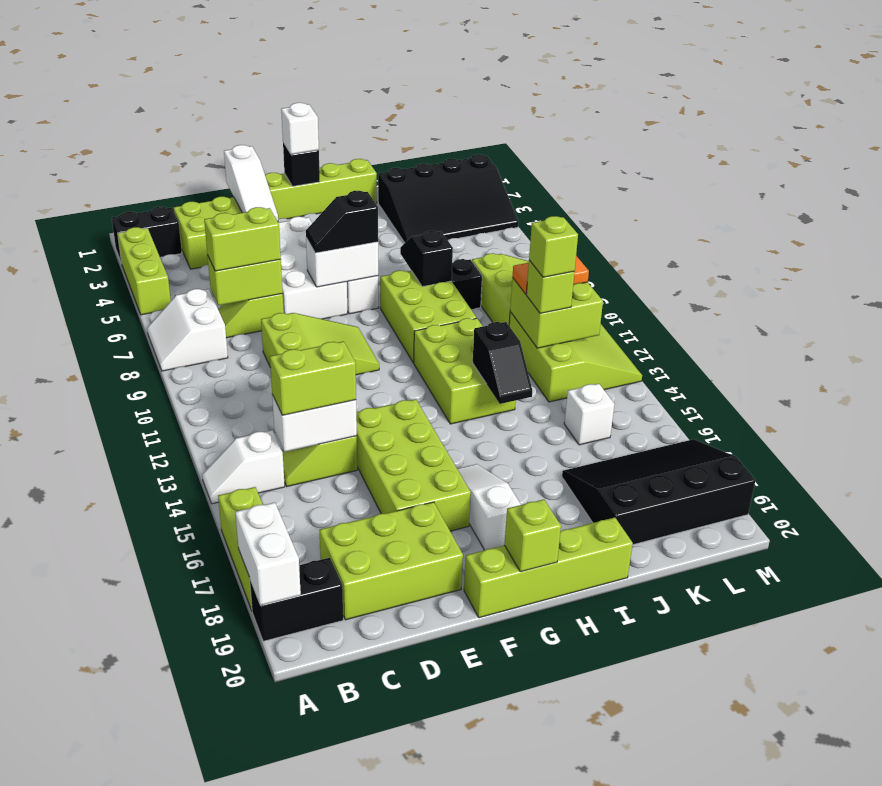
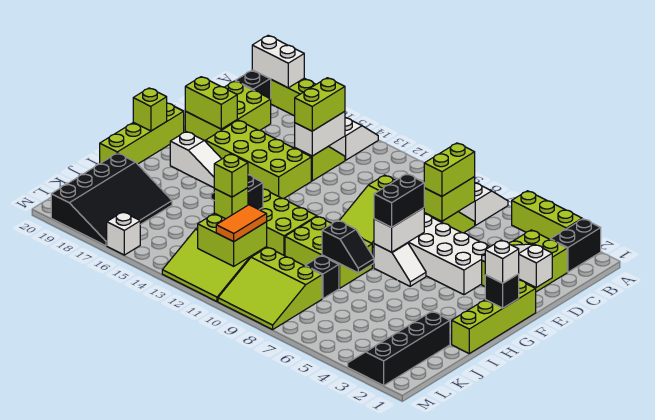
none -> lime brick E18:E19 level 2
black slope F7:G7 level 3 top G -> black brick F7:G7 level 3
black slope J2:M4 level 1 top 2 -> black slope J2:M3 level 1 top 2
white brick K15 level 1 -> white brick M16 level 1

